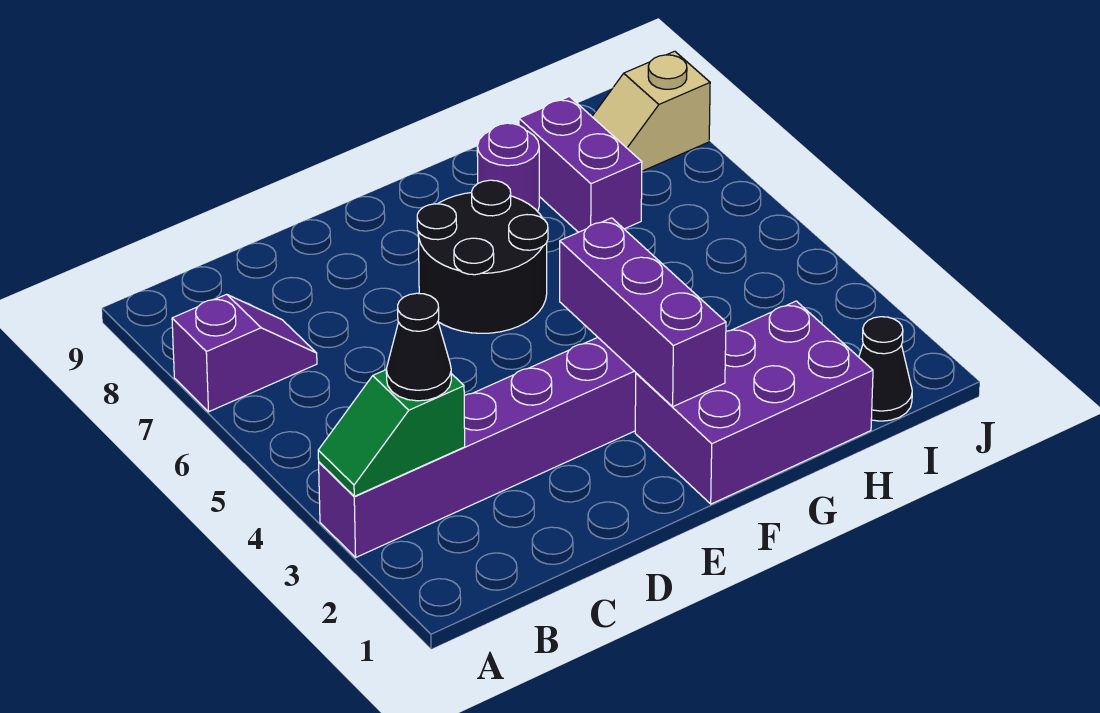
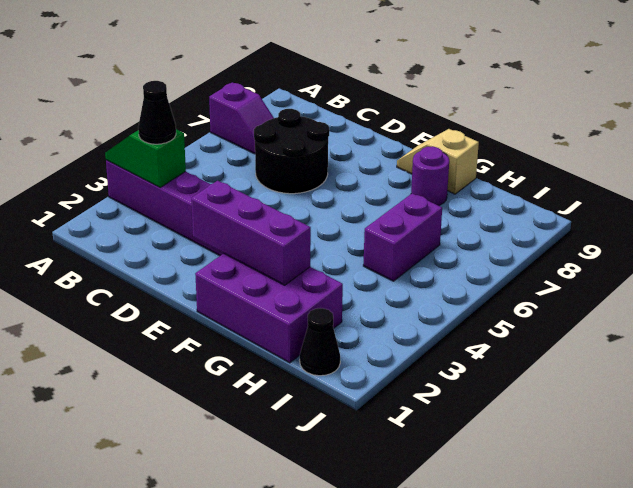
black round brick E6:F7 level 1 -> black round brick C6:D7 level 1
purple brick F2:F4 level 2 -> purple brick E2:G2 level 2
purple brick H7:H8 level 1 -> purple brick H5:H6 level 1
tan slope I8:J8 level 1 top J -> tan slope F9:G9 level 1 top G

